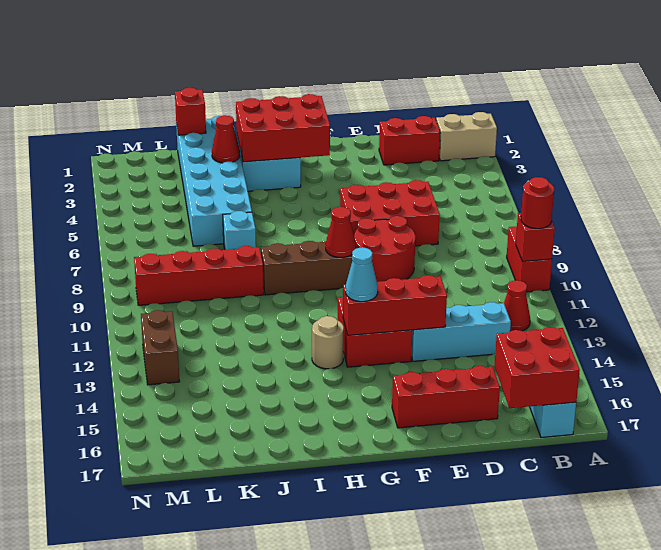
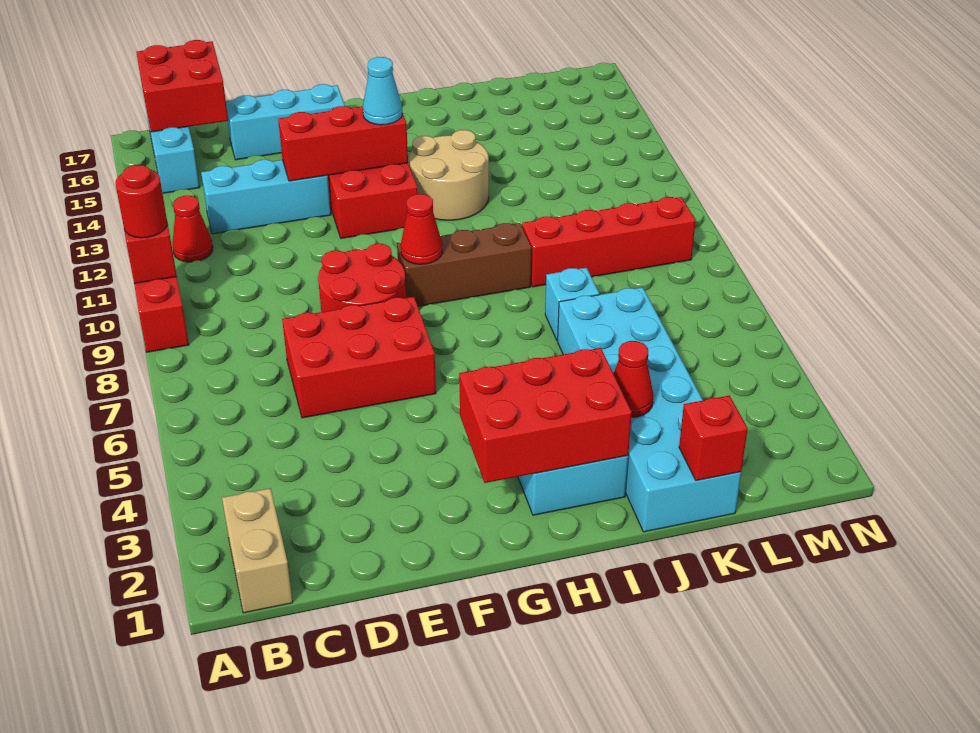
tan brick A2:B2 level 1 -> tan brick B1:B2 level 1
red brick C2:D2 level 1 -> none
red brick D16:F16 level 1 -> cyan brick D16:F16 level 1
tan round brick H13 level 1 -> tan round brick H12:I13 level 1
brown brick M12:M13 level 1 -> none

